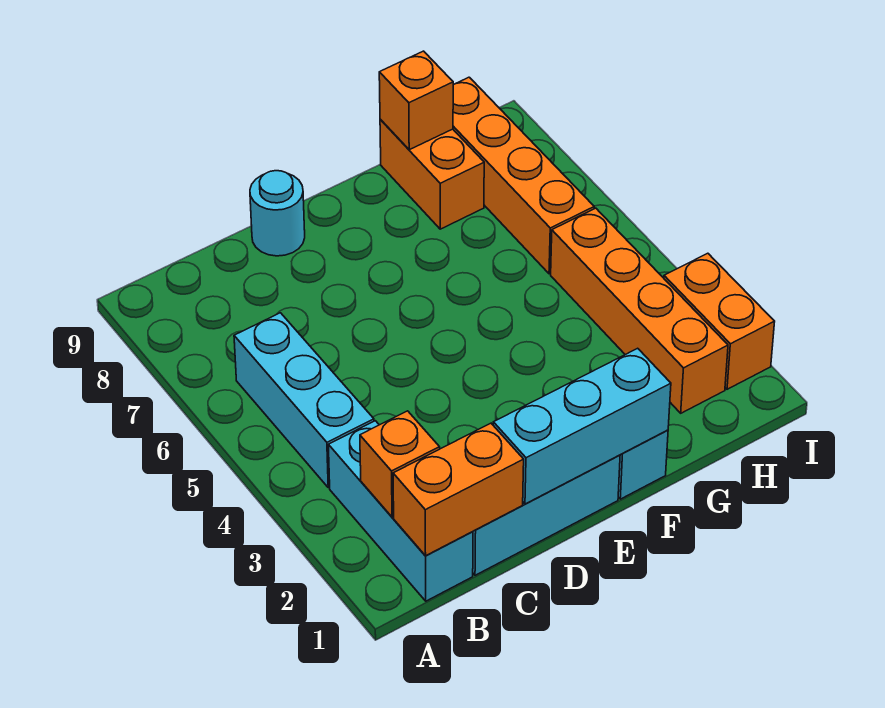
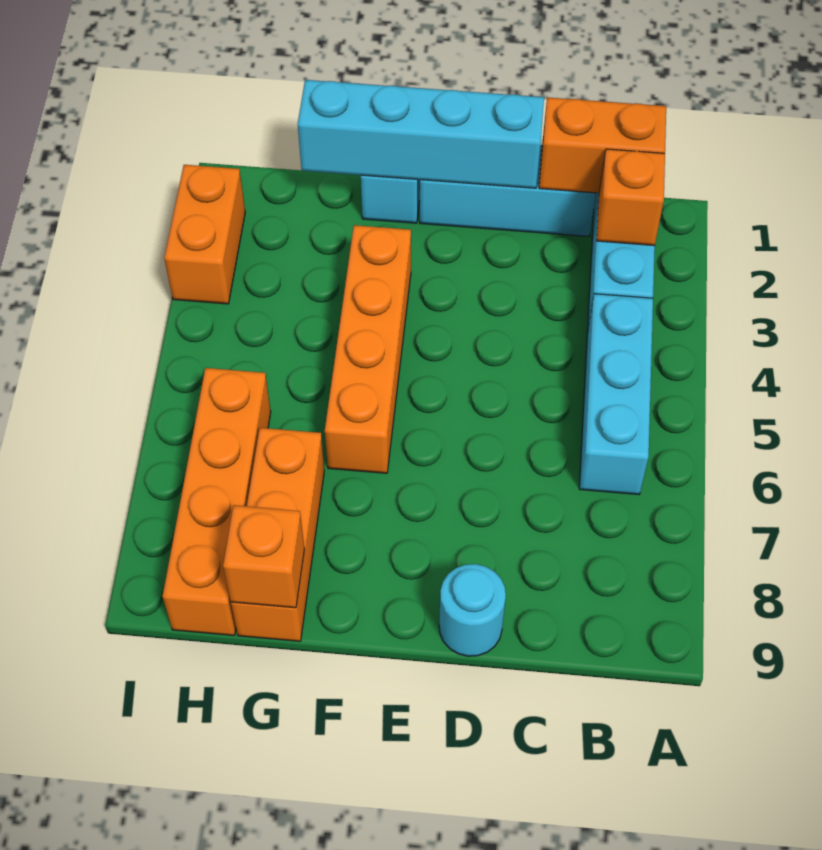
cyan brick D1:F1 level 2 -> cyan brick D1:G1 level 2
orange brick G8:G9 level 1 -> orange brick G7:G9 level 1
orange brick H2:H5 level 1 -> orange brick F3:F6 level 1

